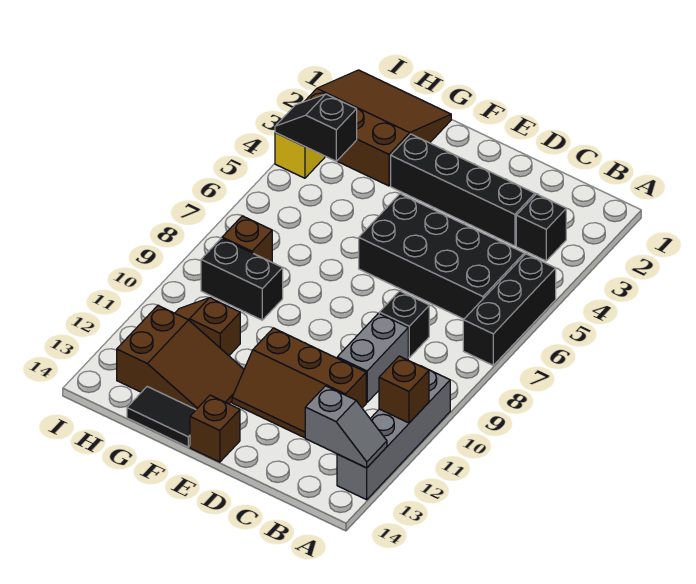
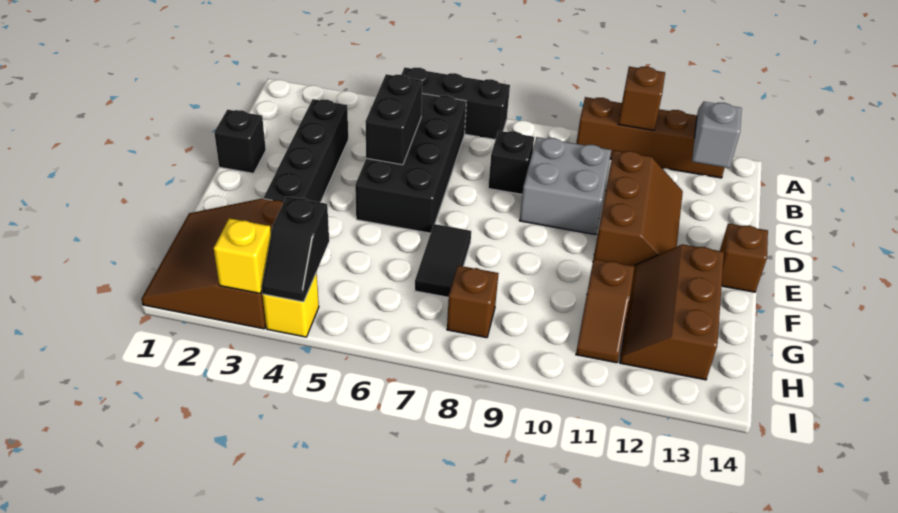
grey brick A10:A13 level 1 -> brown brick A10:A13 level 1
black brick B3 level 1 -> black brick D1 level 1
grey brick C9:C10 level 1 -> grey brick C9:D10 level 1
brown slope F12:H13 level 1 top H -> brown slope F12:H13 level 1 top 13
black tile F14:G14 level 1 -> black tile F7:G7 level 1
black brick G9:H9 level 1 -> black brick C5:D5 level 2
none -> yellow brick I3 level 2

